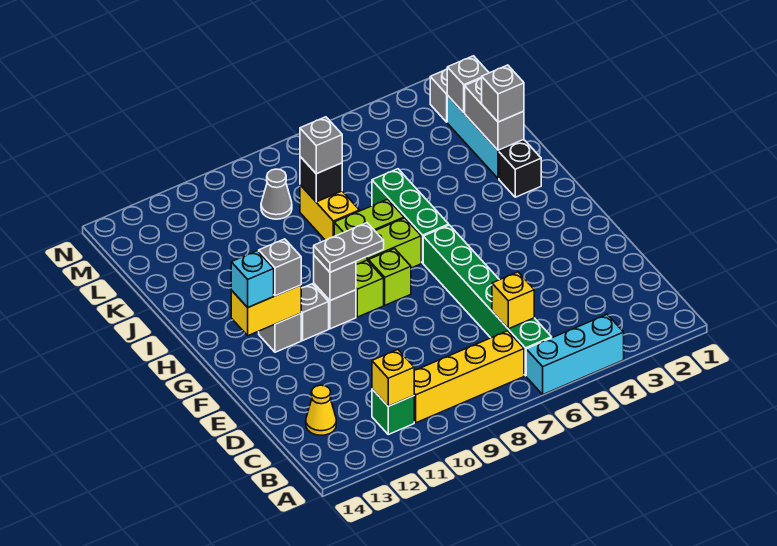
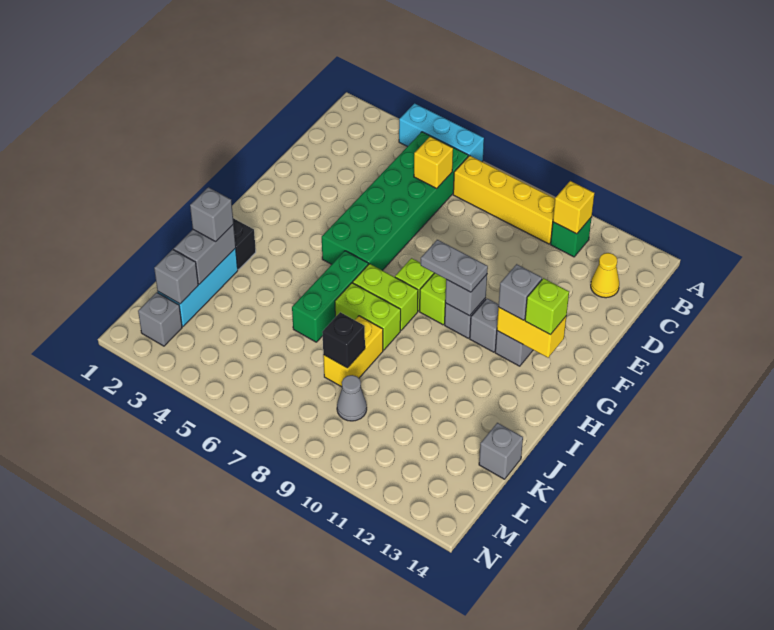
green brick B6:G6 level 1 -> green brick B5:G6 level 1
cyan brick G13 level 3 -> lime brick G13 level 3
grey brick K8 level 3 -> grey brick K14 level 1

